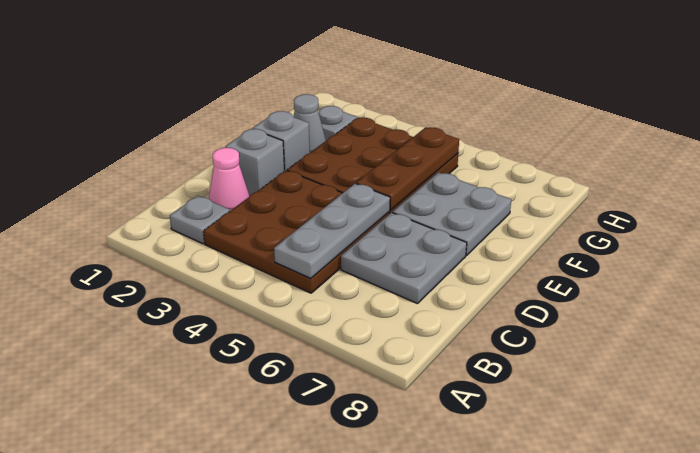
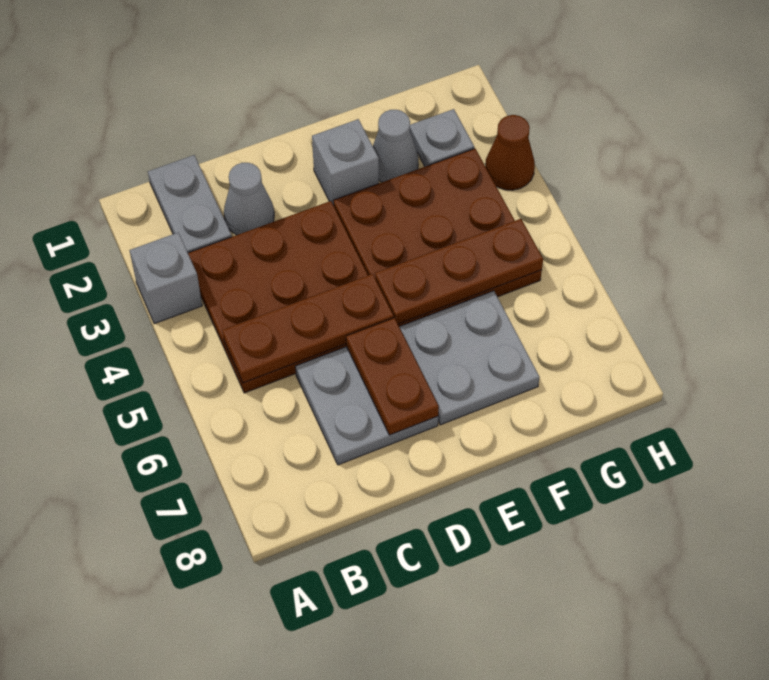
grey plate B2 level 1 -> grey plate B1:B2 level 1
grey plate B5:D5 level 2 -> brown plate B5:D5 level 2
pink cone C2 level 1 -> grey cone C2 level 1
grey brick D2 level 1 -> grey brick A3 level 1
none -> brown plate D6:D7 level 2
none -> brown cone H3 level 1

